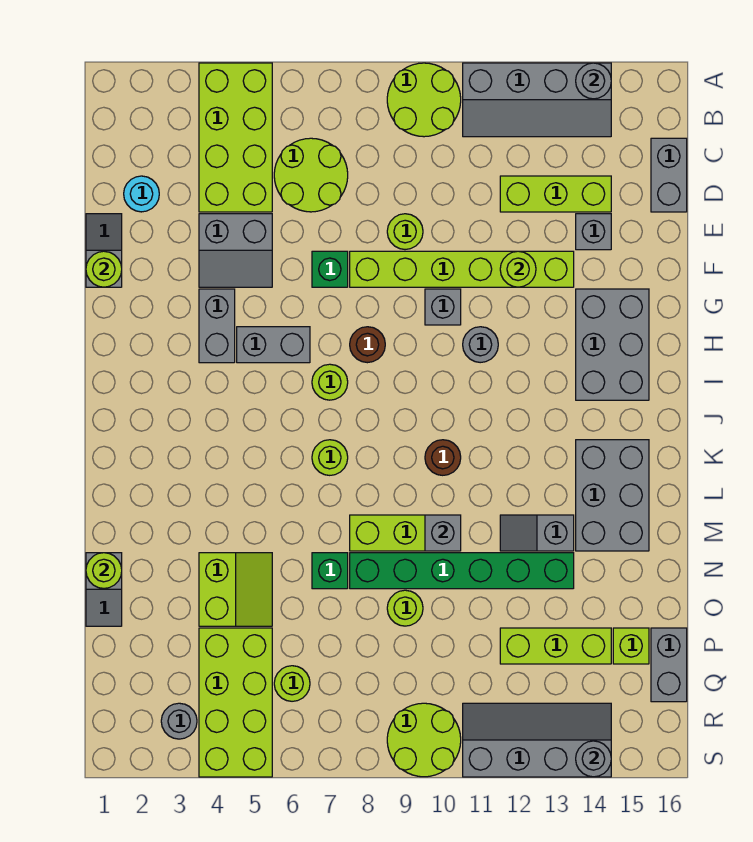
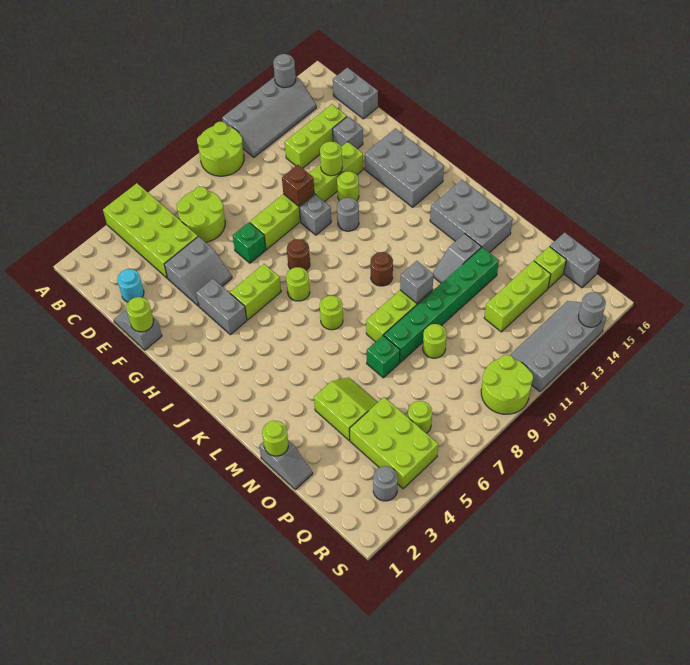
lime round brick E9 level 1 -> lime round brick G12 level 1
none -> brown brick F10 level 2
grey brick H5:H6 level 1 -> lime brick H5:H6 level 1
lime brick P4:S5 level 1 -> lime brick P4:R5 level 1

